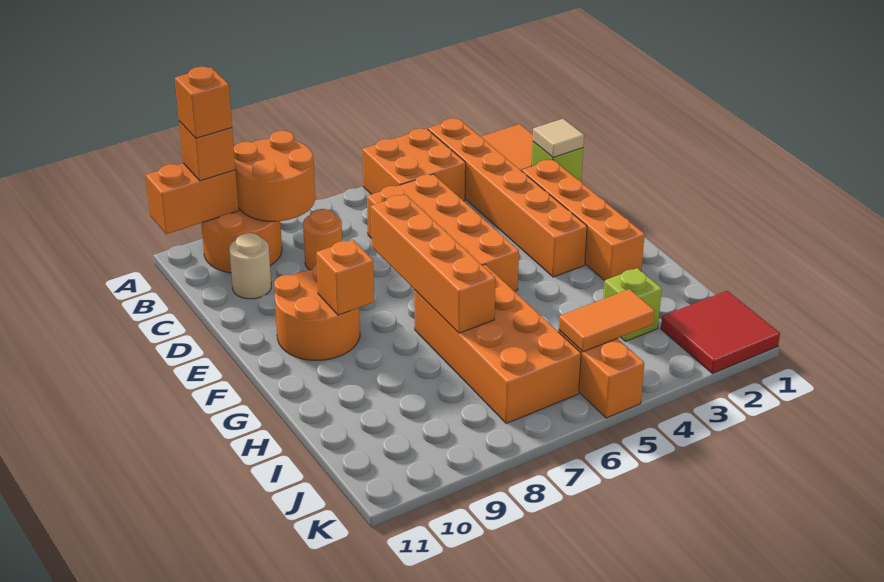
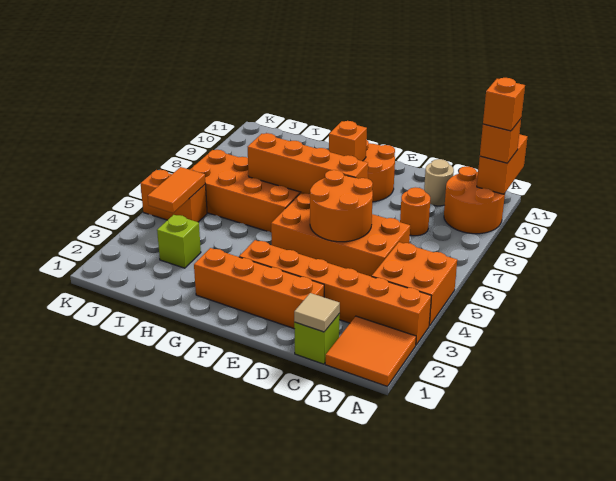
orange round brick A8:B9 level 2 -> orange round brick D5:E6 level 2
red tile J1:K2 level 1 -> none

